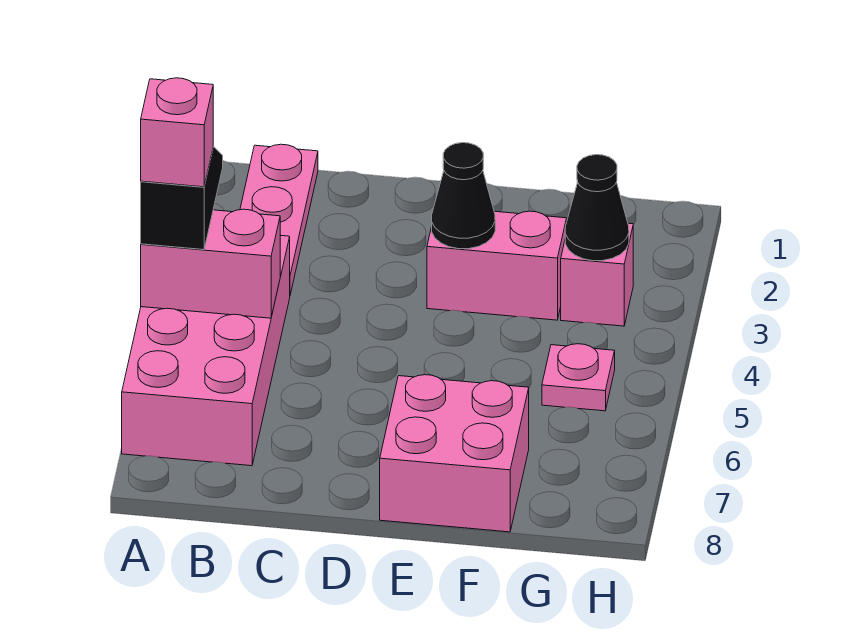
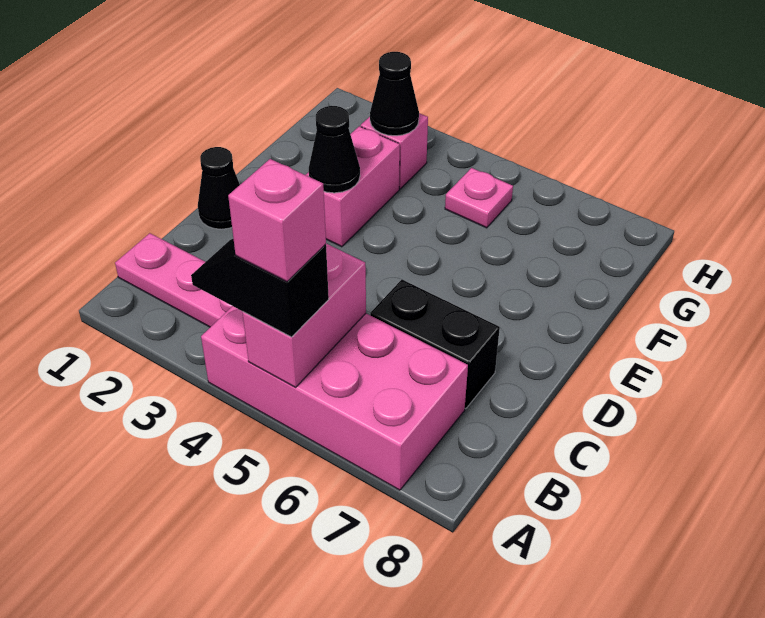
none -> black brick C6:C7 level 1
none -> black cone D1 level 1
pink brick E7:F8 level 1 -> none

